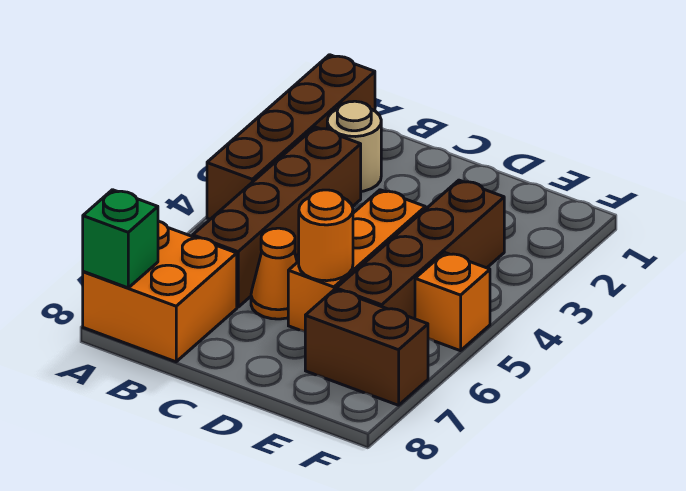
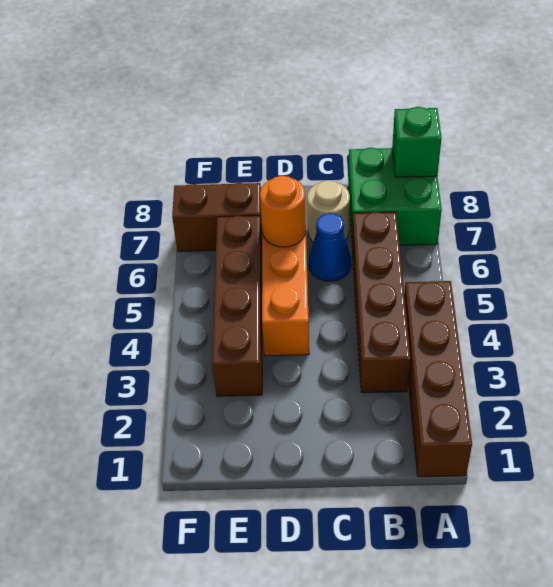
orange brick A7:B8 level 1 -> green brick A7:B8 level 1
tan round brick B2 level 1 -> tan round brick C7 level 1
orange cone C6 level 1 -> blue cone C6 level 1
orange brick F5 level 1 -> none

